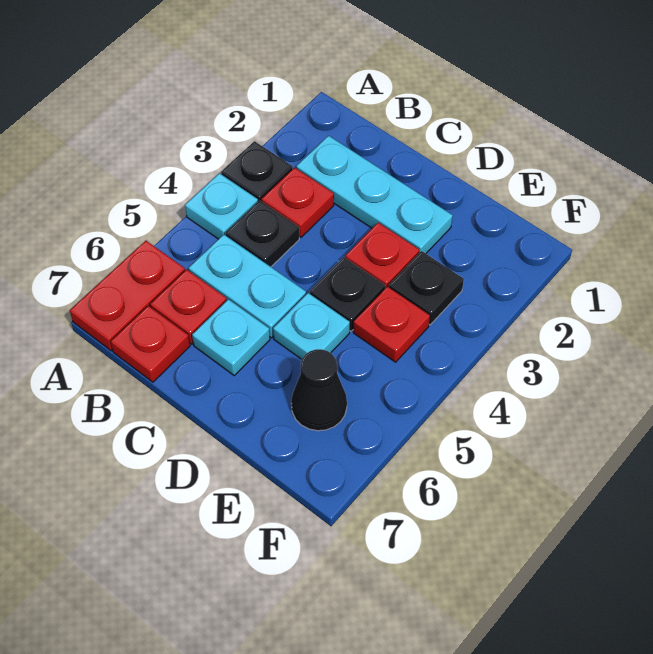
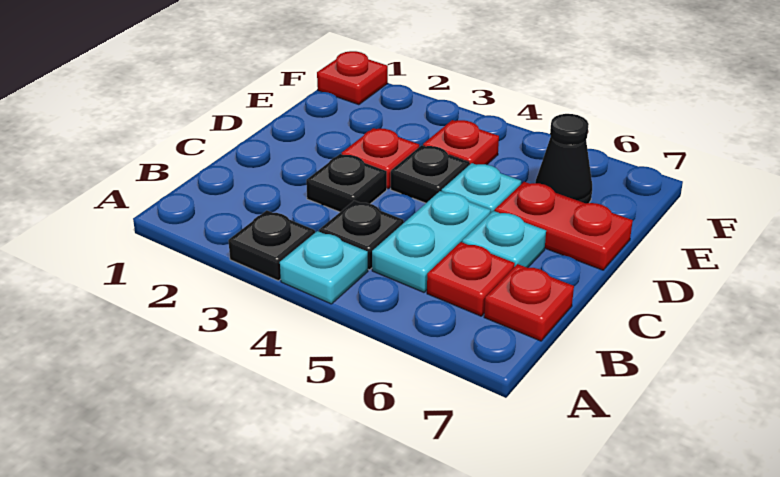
red plate A6:A7 level 1 -> red plate D6:D7 level 1
cyan plate B2:D2 level 1 -> none
red plate B3 level 1 -> red plate F1 level 1
black plate E3 level 1 -> black plate C3 level 1

